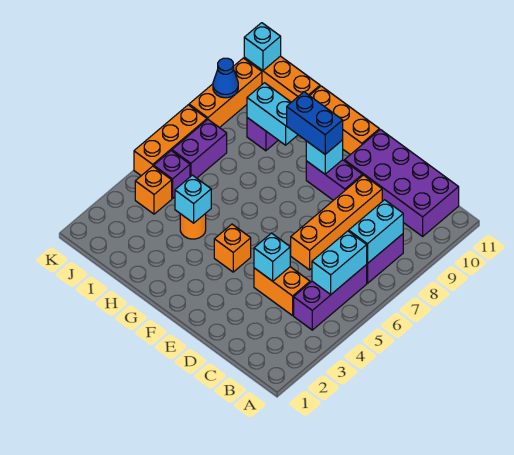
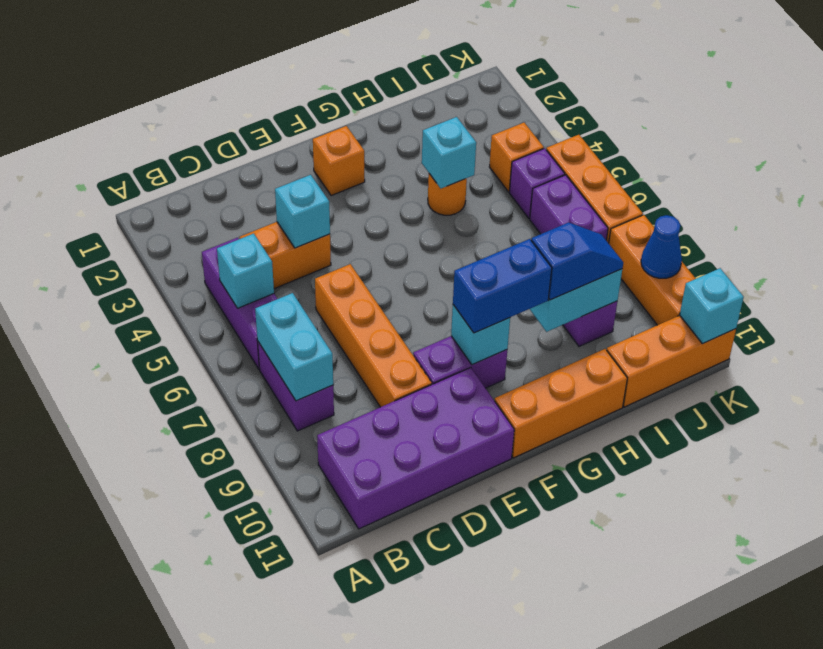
cyan brick B5:B6 level 2 -> cyan brick B5 level 2
orange brick F4 level 1 -> orange brick F2 level 1
none -> blue slope H9:I9 level 3 top H

